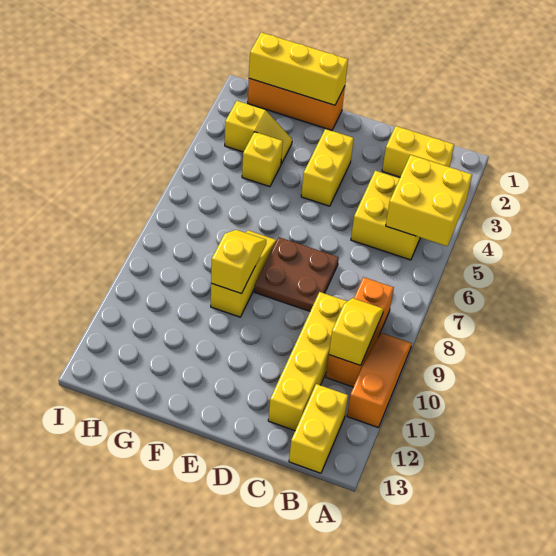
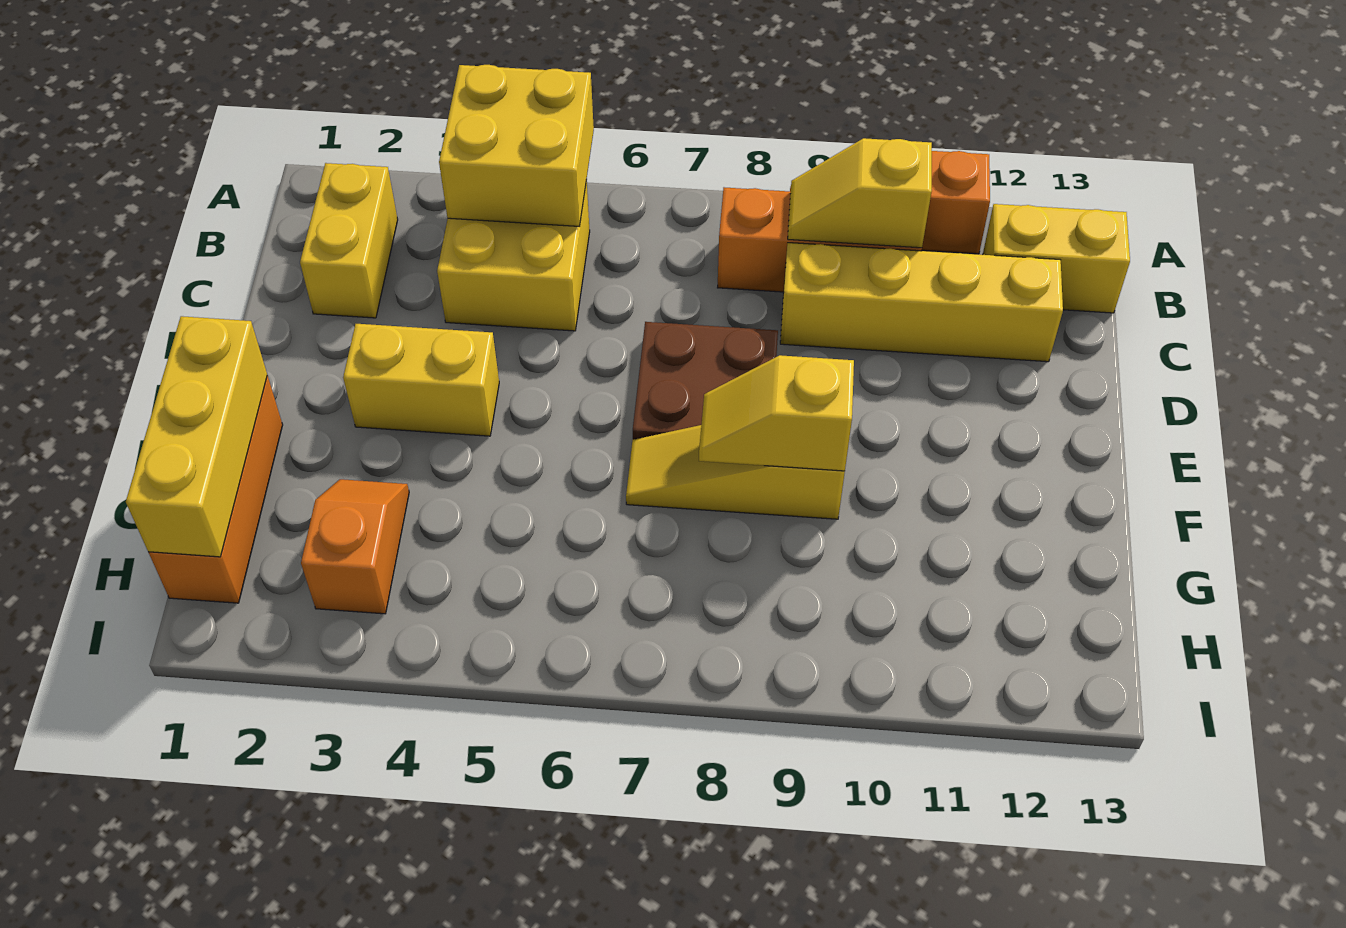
yellow slope G3:H3 level 1 top H -> orange slope G3:H3 level 1 top H
yellow brick G4 level 1 -> none

